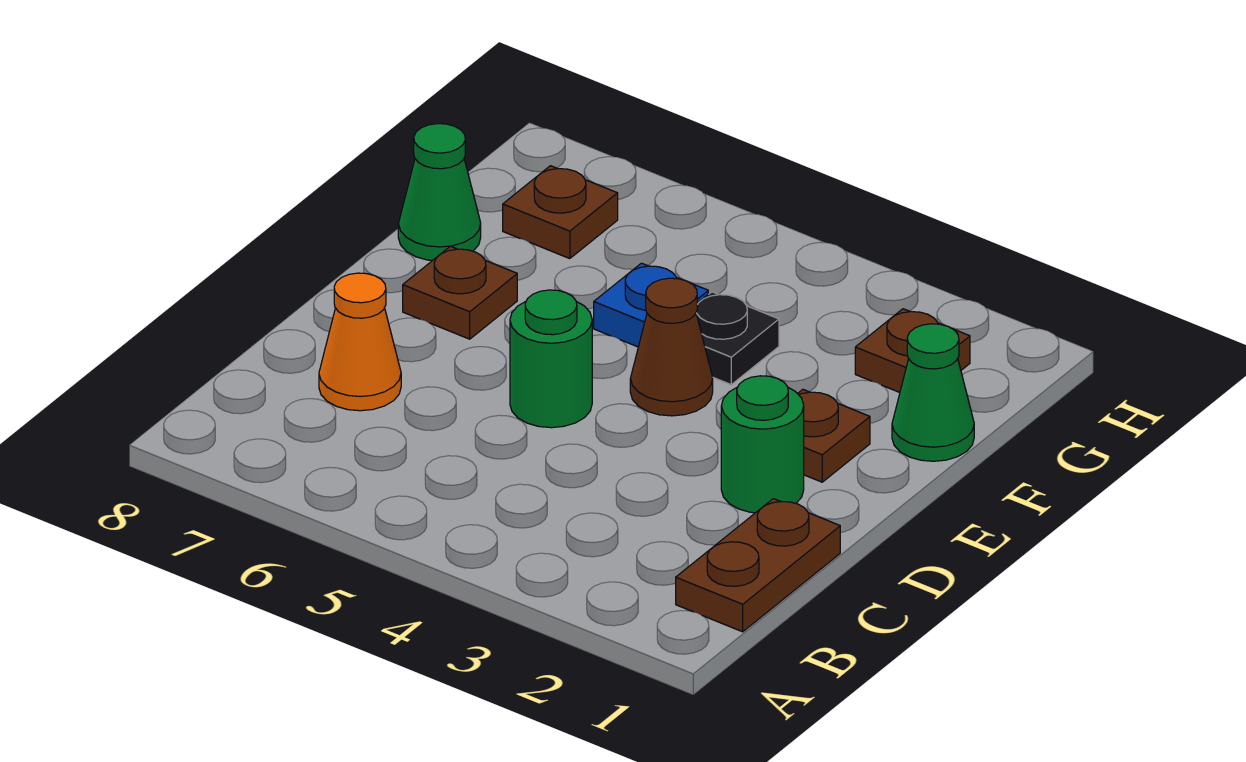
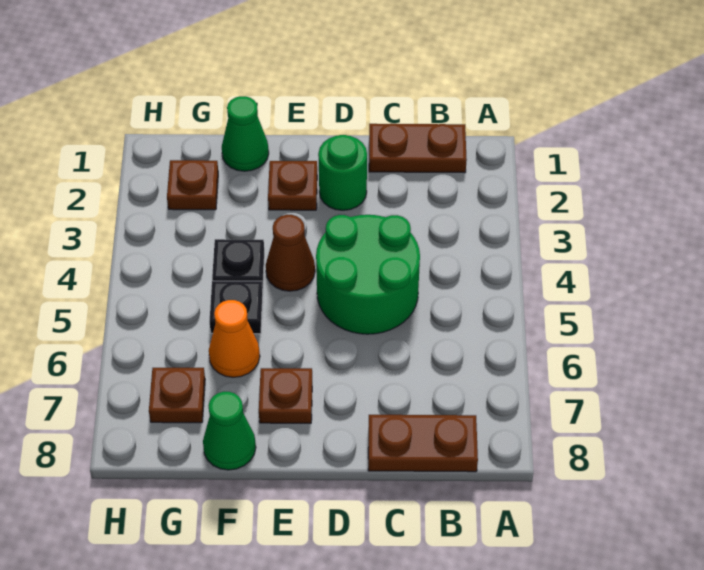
none -> brown plate B8:C8 level 1
orange cone C7 level 1 -> orange cone F6 level 1
green round brick D5 level 1 -> green round brick C4:D5 level 1
blue plate F5 level 1 -> black plate F5 level 1

